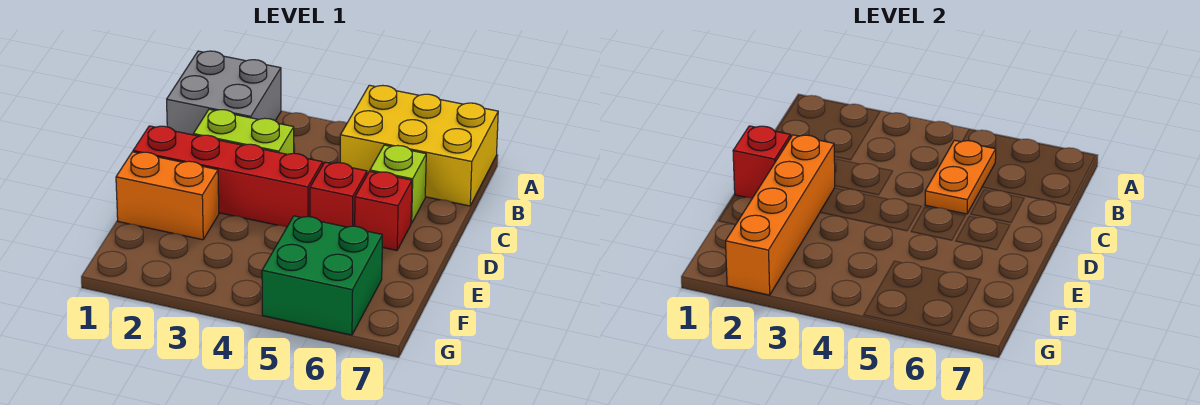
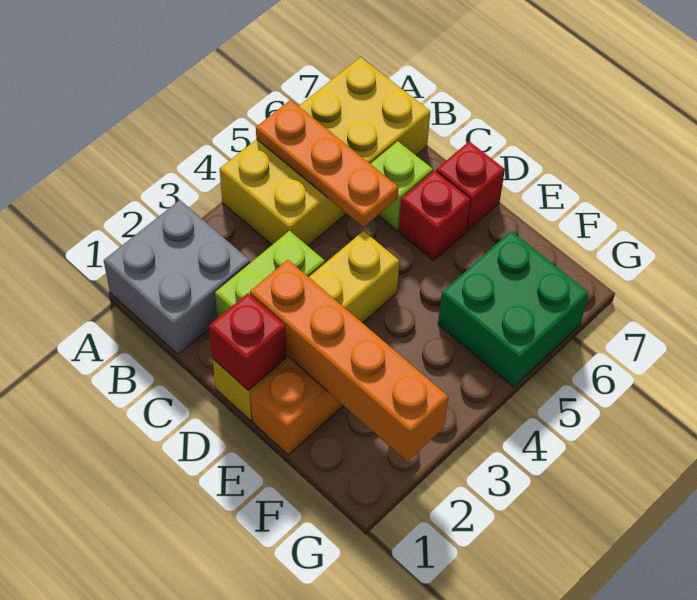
yellow brick A5:B7 level 1 -> yellow brick A4:B7 level 1
orange plate B5:C5 level 2 -> orange plate A5:C5 level 2
red brick D1:D4 level 1 -> yellow brick D1:D4 level 1
red brick D5 level 1 -> red brick D7 level 1

